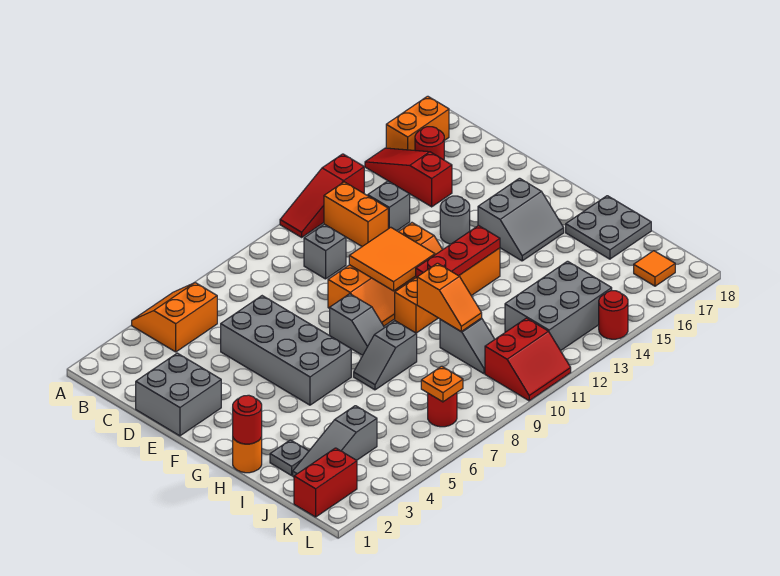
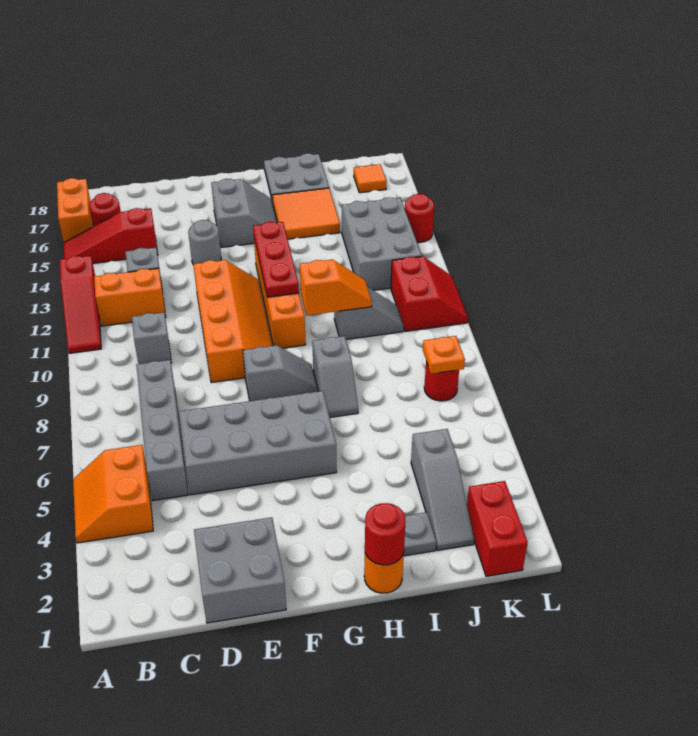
none -> grey brick C5:C8 level 1
orange tile E10:F11 level 2 -> orange tile H15:I16 level 1

